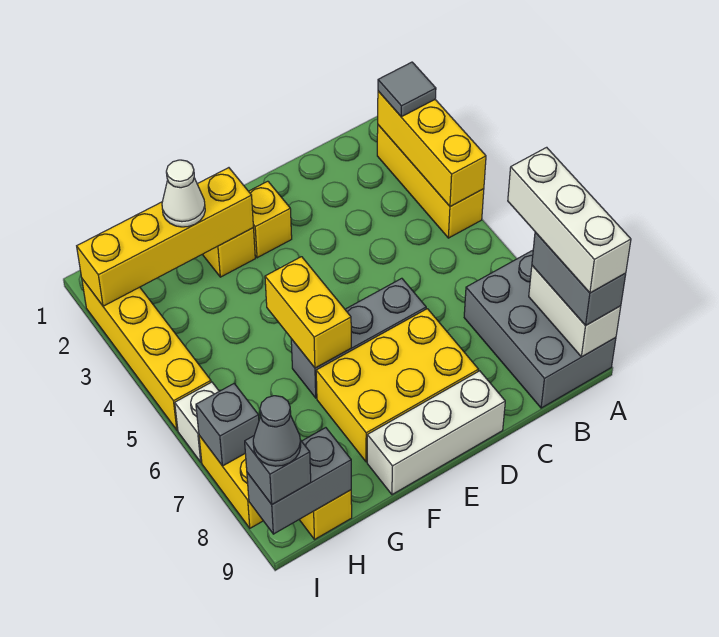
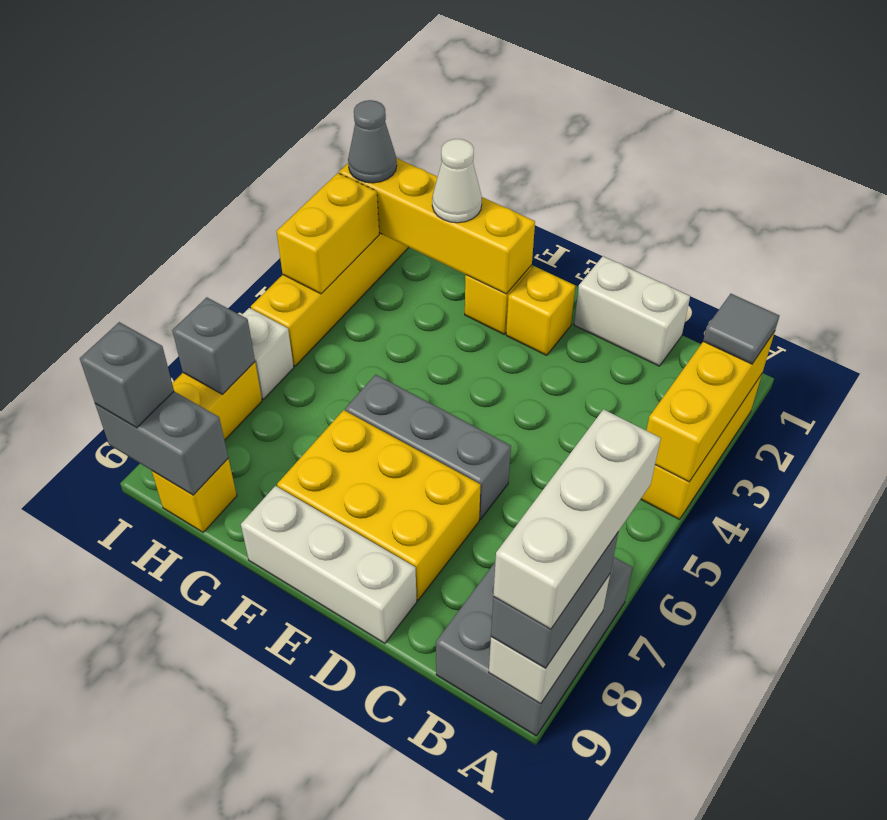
none -> white brick C1:D1 level 1
yellow brick F5:F6 level 2 -> yellow brick I3:I4 level 2
grey cone I9 level 4 -> grey cone I2 level 3

